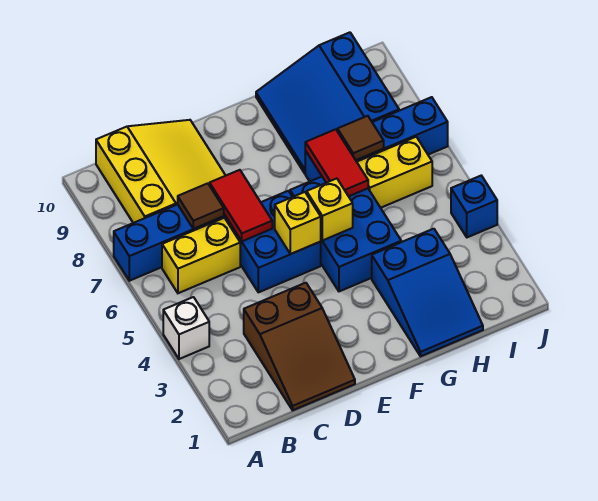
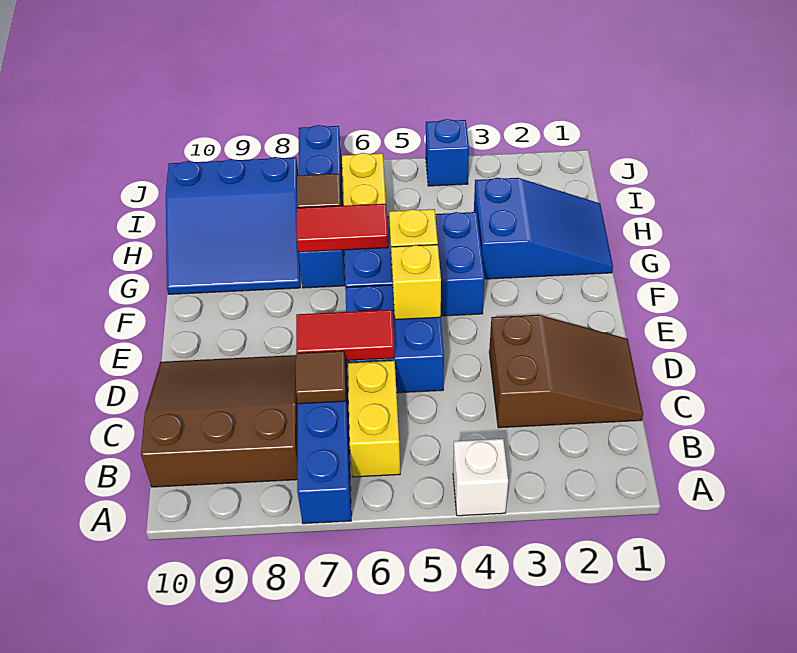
yellow slope B8:D10 level 1 top B -> brown slope B8:D10 level 1 top B

